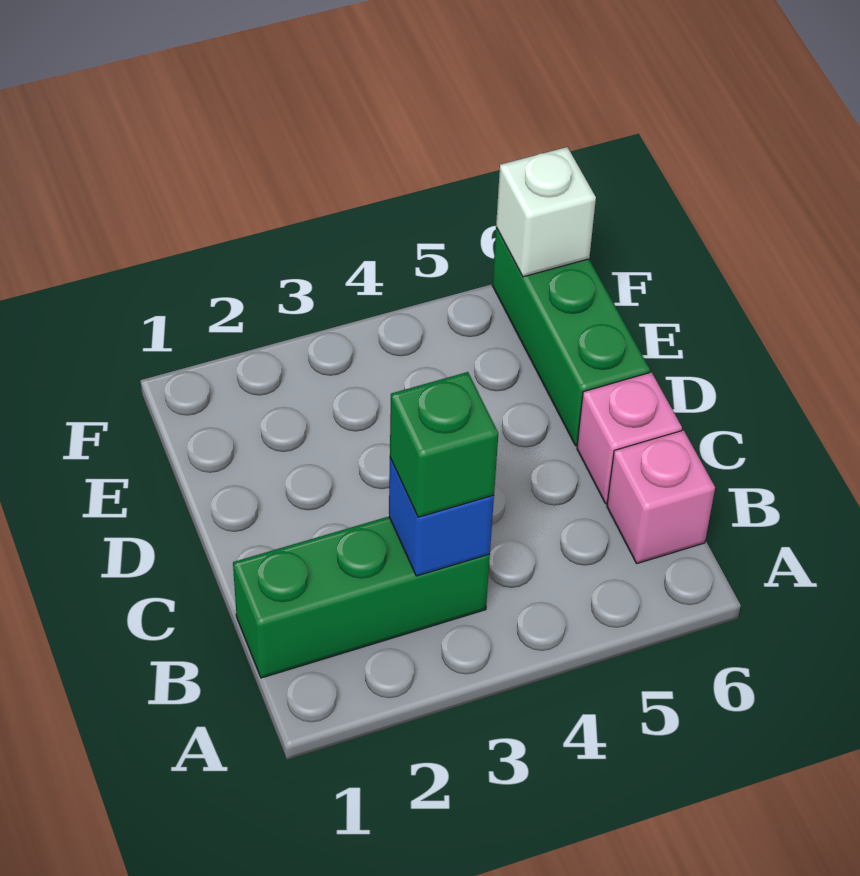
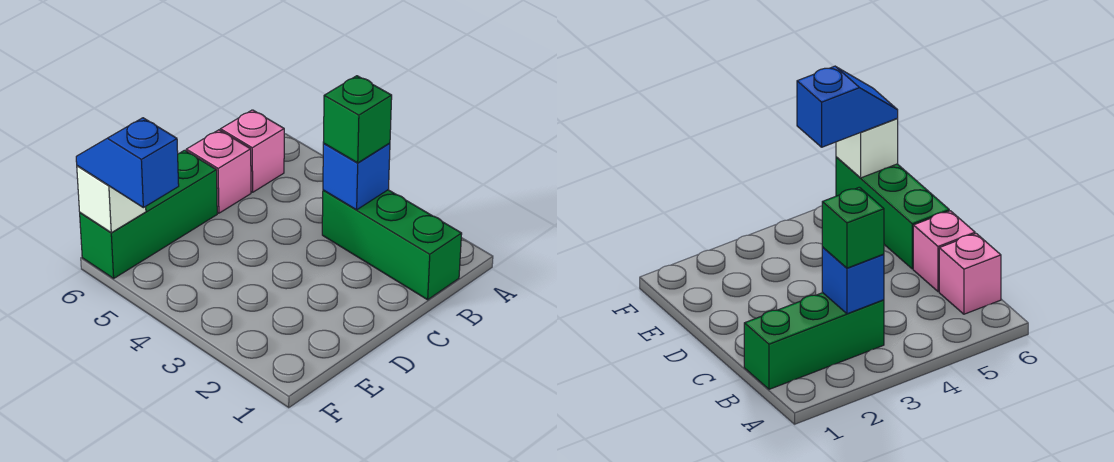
none -> blue slope F5:F6 level 3 top 5

